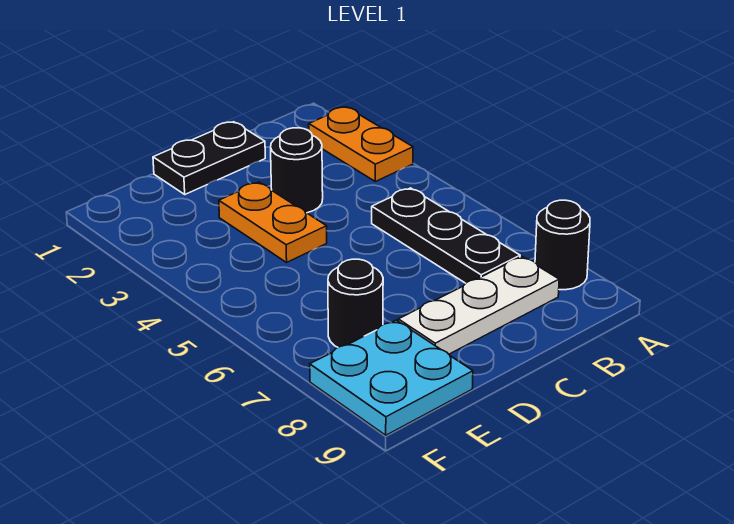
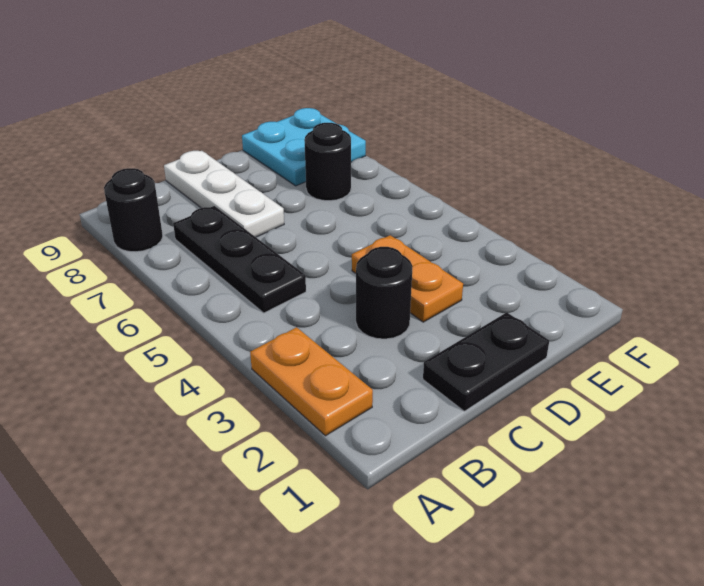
white plate B8:D8 level 1 -> white plate C7:C9 level 1

